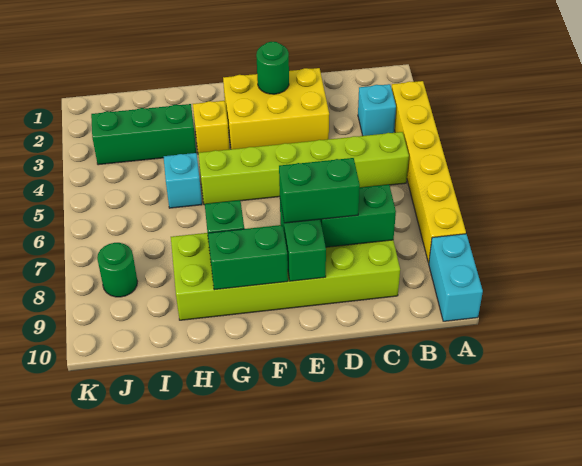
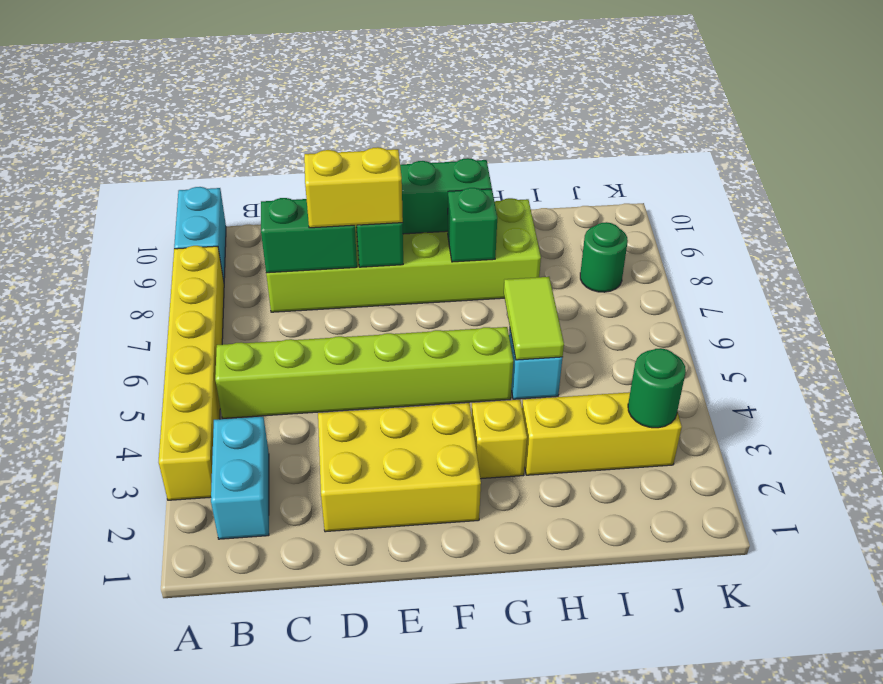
cyan brick B3 level 1 -> cyan brick B2:B3 level 1
green brick D8:E8 level 3 -> yellow brick D8:E8 level 3
green round brick E2 level 2 -> green round brick J3 level 2
green brick H3:J3 level 1 -> yellow brick H3:J3 level 1
none -> lime tile H5:H6 level 2

